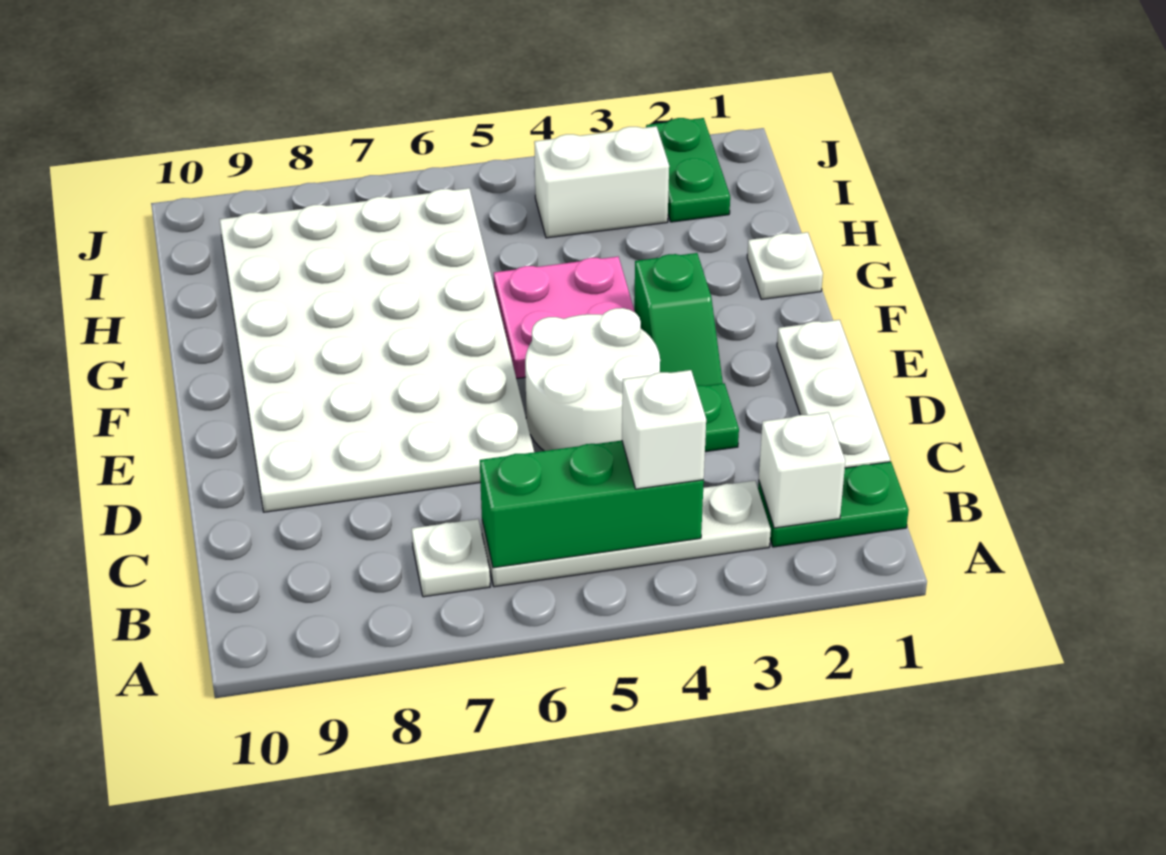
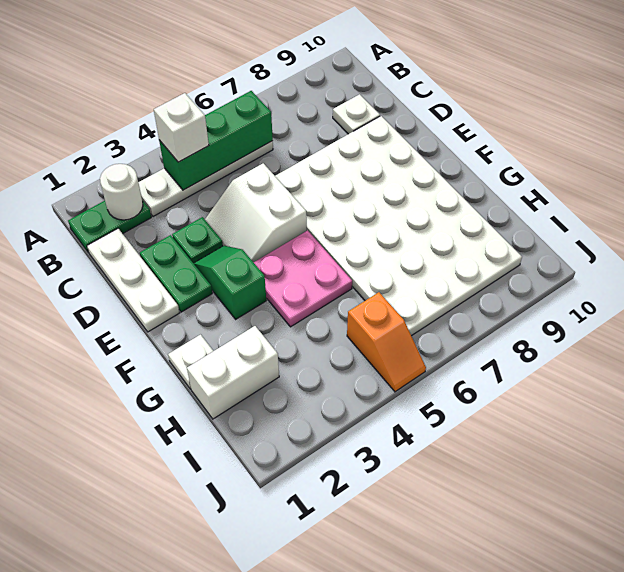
white brick B2 level 2 -> white round brick B2 level 2
white plate B7 level 1 -> white plate C9 level 1
white round brick D4:E5 level 1 -> white slope D4:E5 level 1 top 5
green plate I2:J2 level 1 -> green plate D2:E2 level 1
white brick I3:I4 level 1 -> white brick H1:H2 level 1
none -> orange slope I5:J5 level 1 top I

